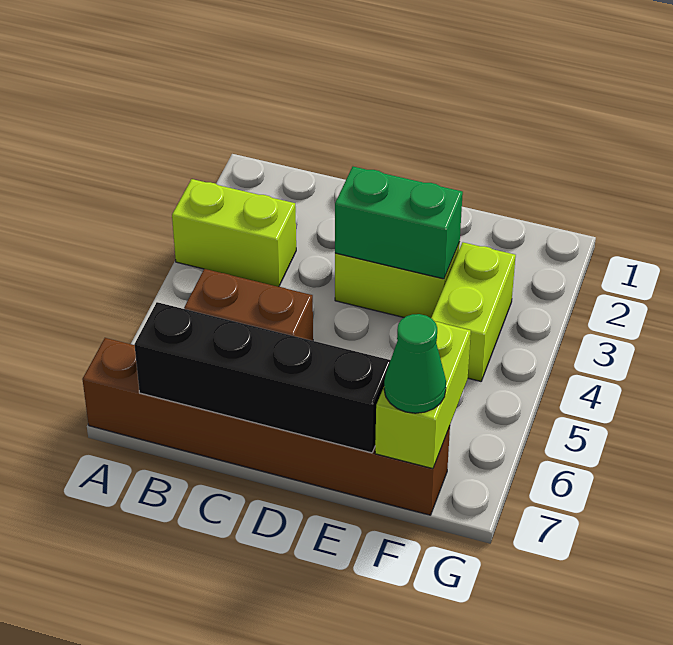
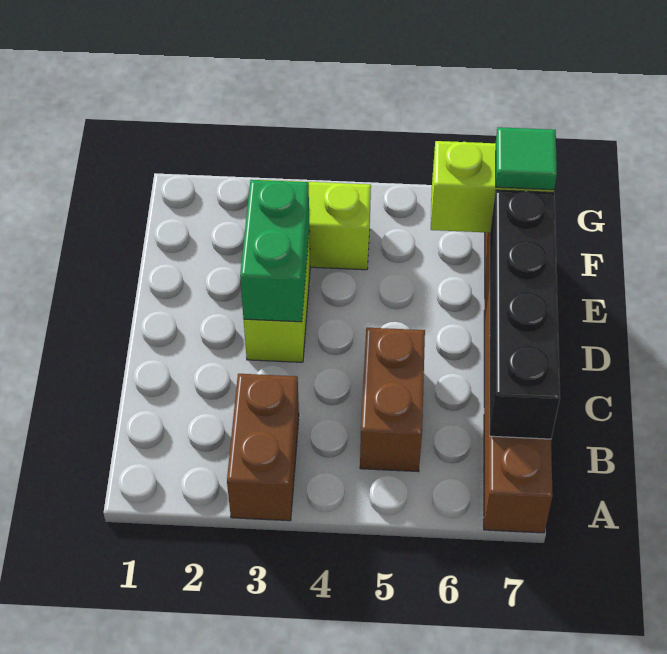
lime brick A3:B3 level 1 -> brown brick A3:B3 level 1
green cone F7 level 3 -> green tile F7 level 3

